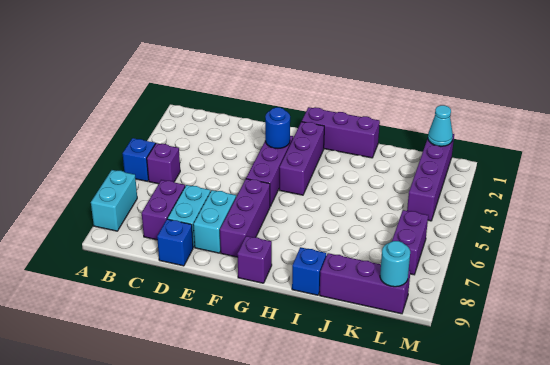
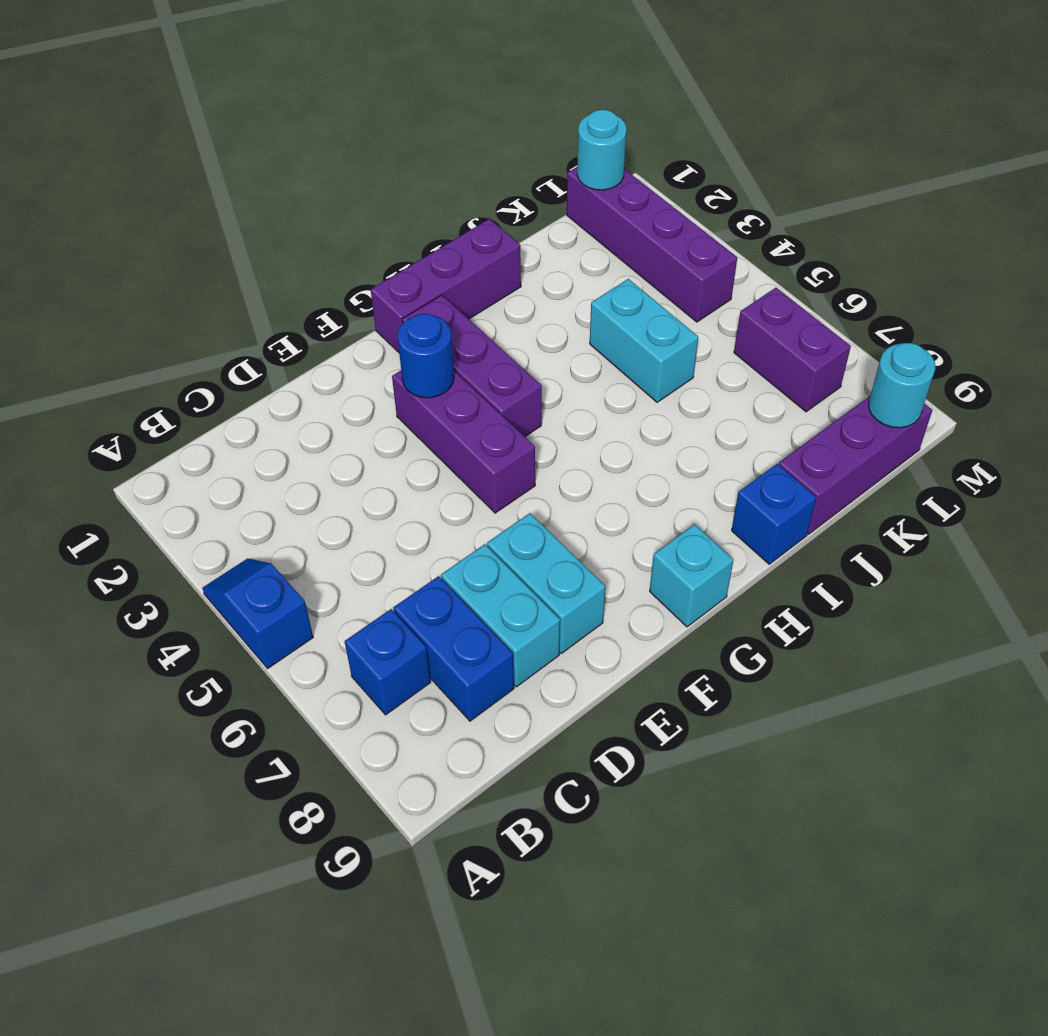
cyan brick A7:A8 level 1 -> cyan brick J4:J5 level 1
purple brick B5 level 1 -> none
purple brick C7:C8 level 1 -> blue brick C7:C8 level 1
blue brick D9 level 1 -> blue brick B7 level 1
purple brick F6:F8 level 1 -> none
purple brick G9 level 1 -> cyan brick G9 level 1
cyan cone L1 level 2 -> cyan round brick L1 level 2

